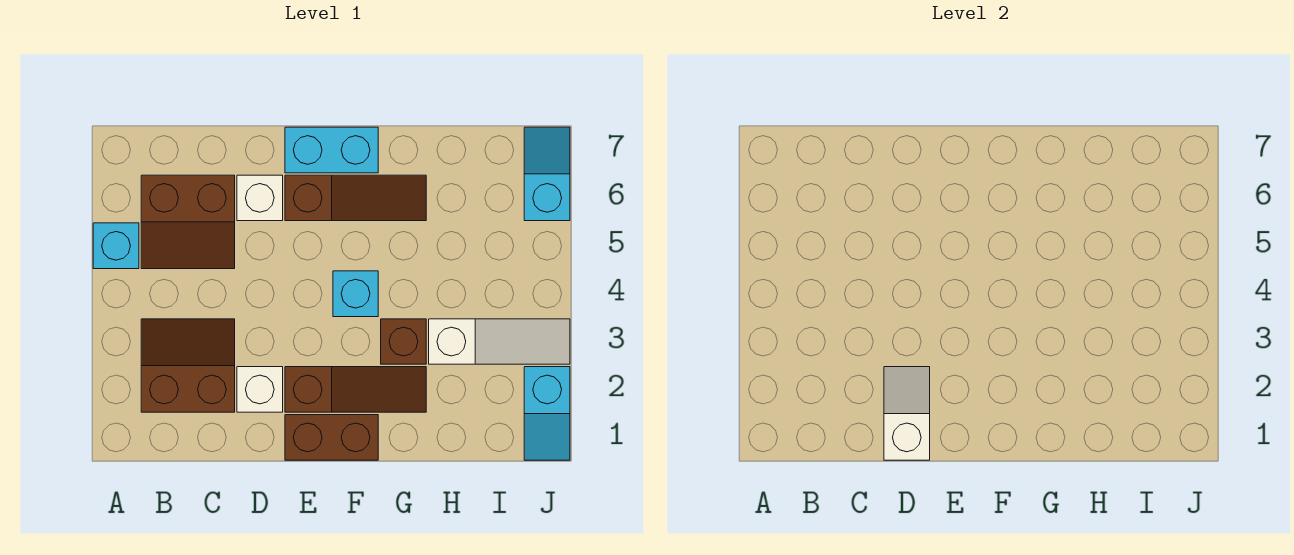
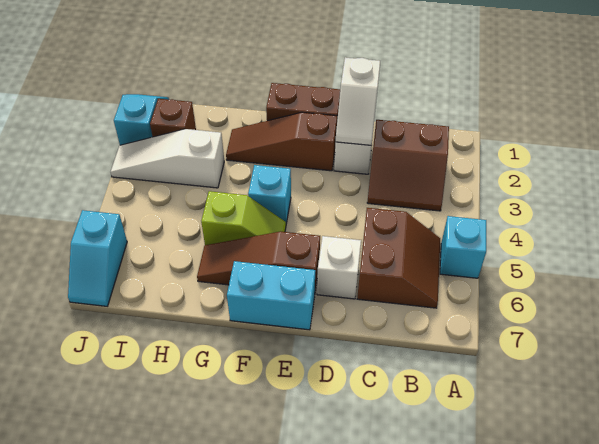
brown slope B5:C6 level 1 top 6 -> brown slope B5:C6 level 1 top C
none -> lime slope F5:G5 level 1 top G
brown brick G3 level 1 -> brown brick I2 level 1

